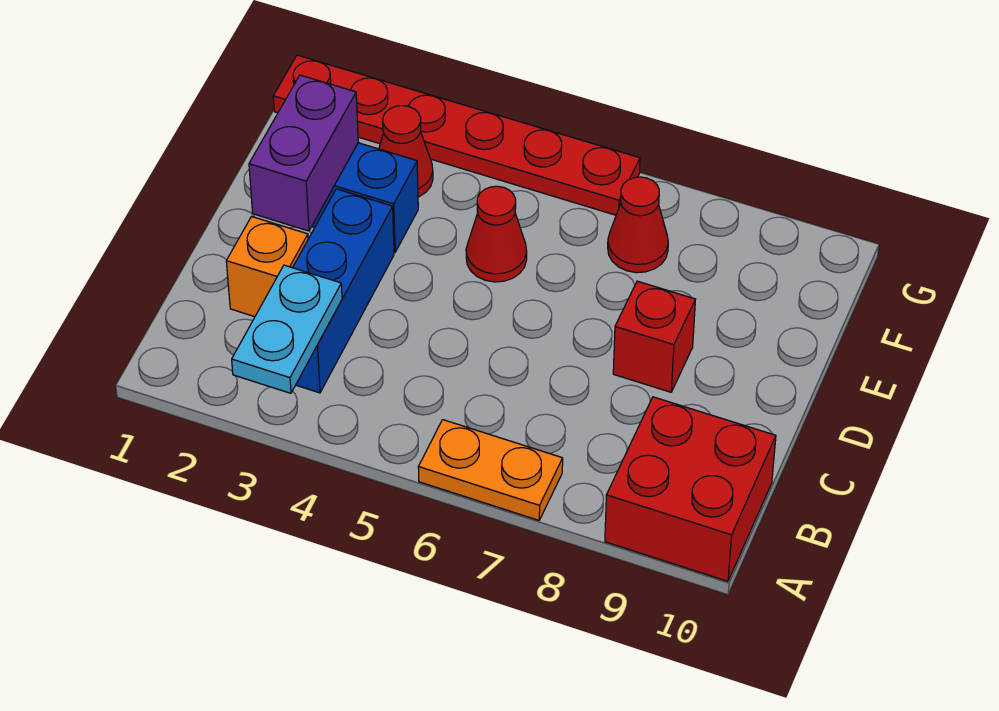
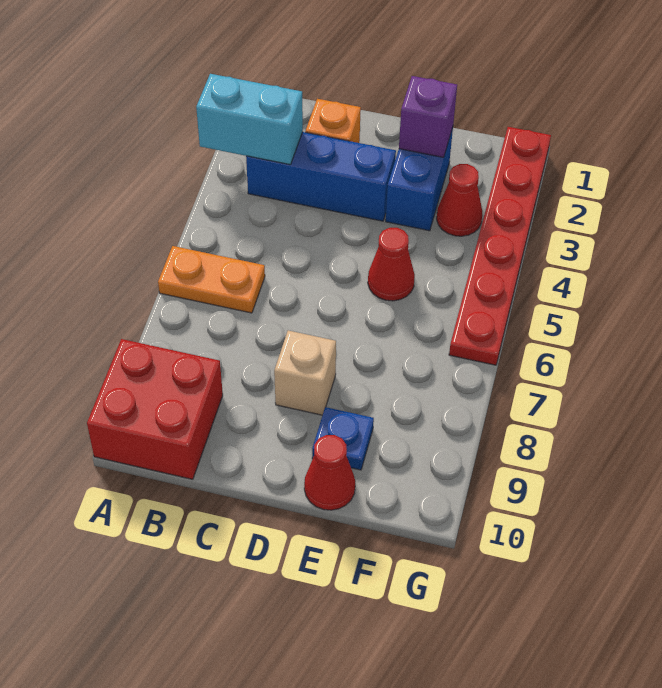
cyan plate A3:B3 level 2 -> cyan brick A3:B3 level 2
orange plate A6:A7 level 1 -> orange plate A6:B6 level 1
purple brick D2:E2 level 2 -> purple brick E2 level 2
red brick D8 level 1 -> tan brick D8 level 1
none -> blue plate E9 level 1
red cone F7 level 1 -> red cone E10 level 1

